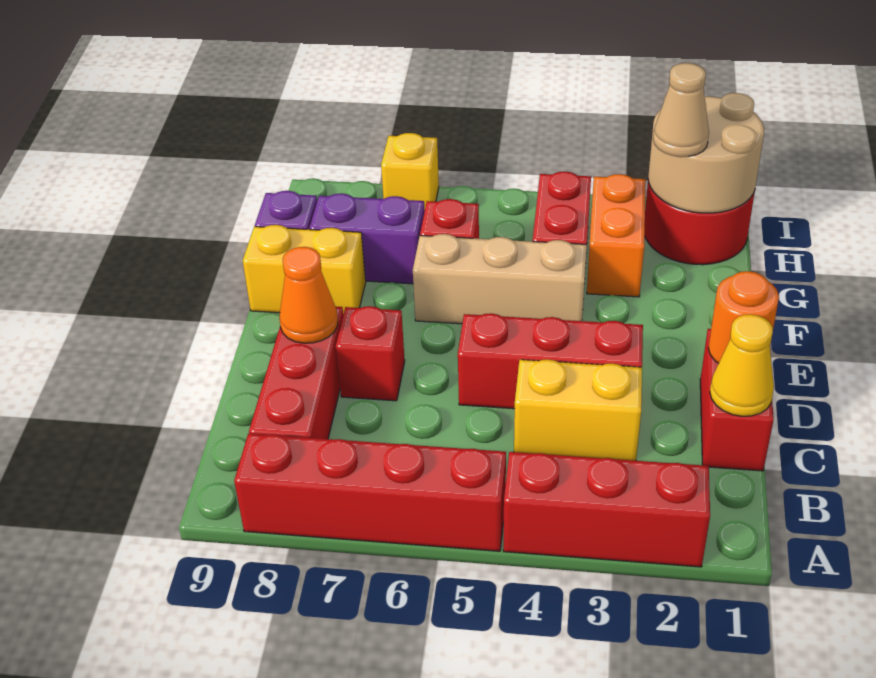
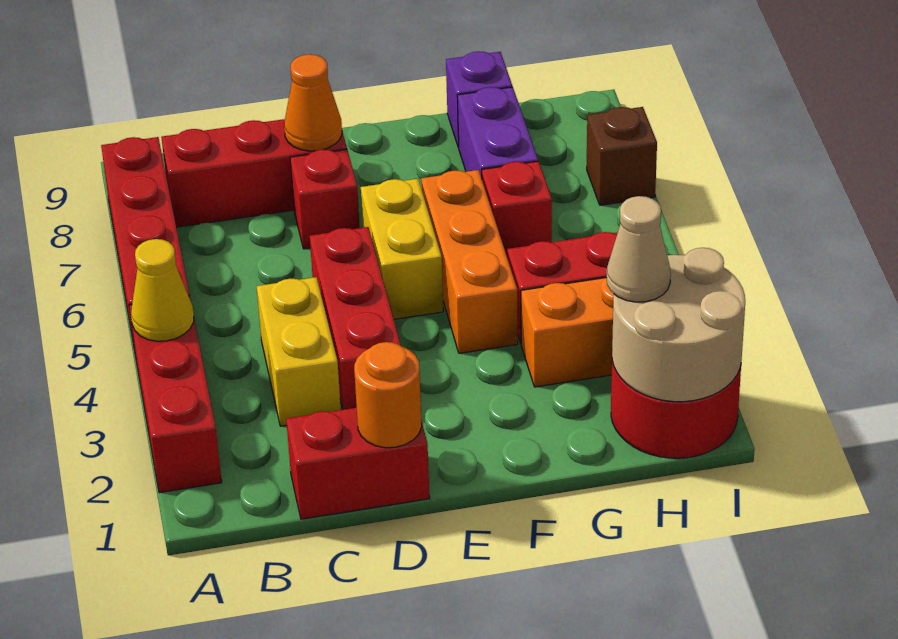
yellow cone C1 level 2 -> yellow cone A4 level 2
tan brick F4:F6 level 1 -> orange brick F4:F6 level 1
yellow brick F8:F9 level 1 -> yellow brick E5:E6 level 1
yellow brick I7 level 1 -> brown brick I7 level 1

